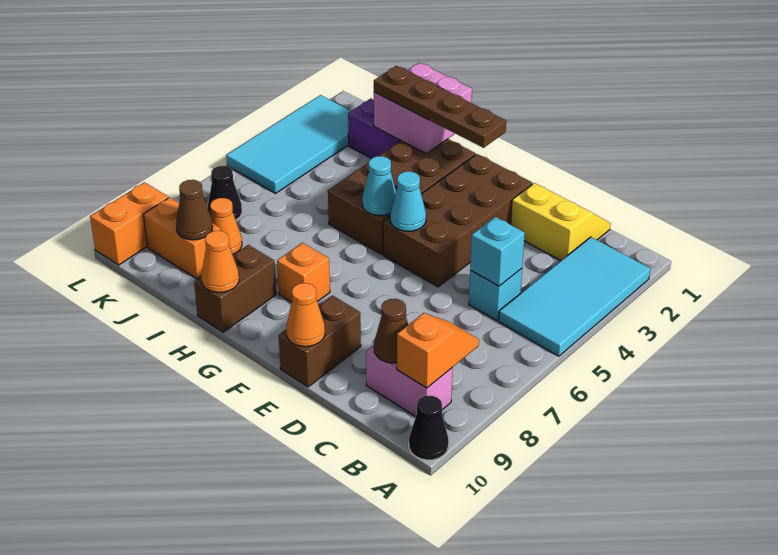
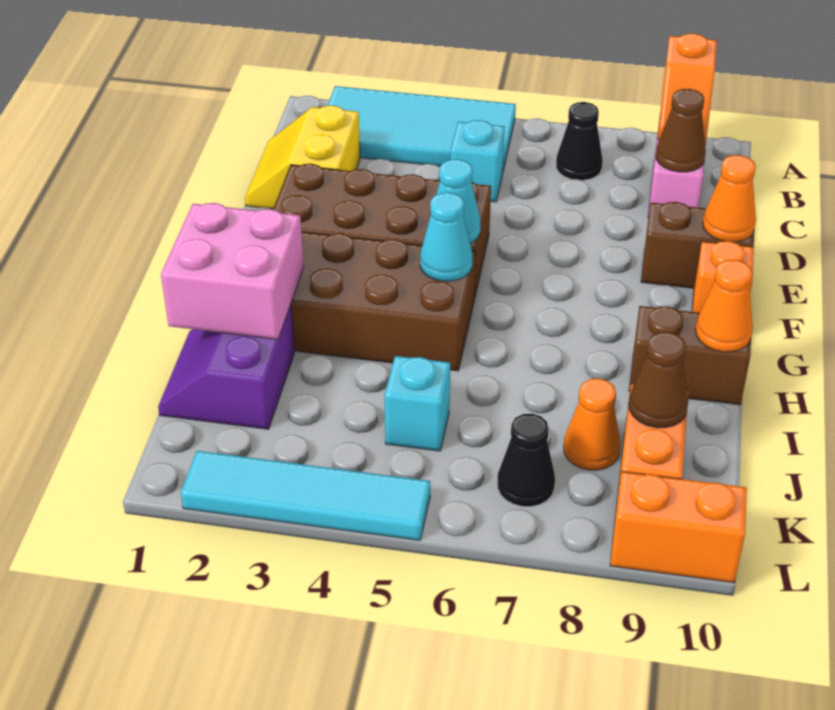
black cone A10 level 1 -> black cone B7 level 1
orange slope B8:B9 level 2 top 9 -> orange slope A9:B9 level 2 top A
cyan brick C5 level 2 -> cyan brick J5 level 1
brown plate F2:I2 level 3 -> none
orange brick G8 level 1 -> orange brick F10 level 1
cyan tile K2:L5 level 1 -> cyan tile L2:L5 level 1

